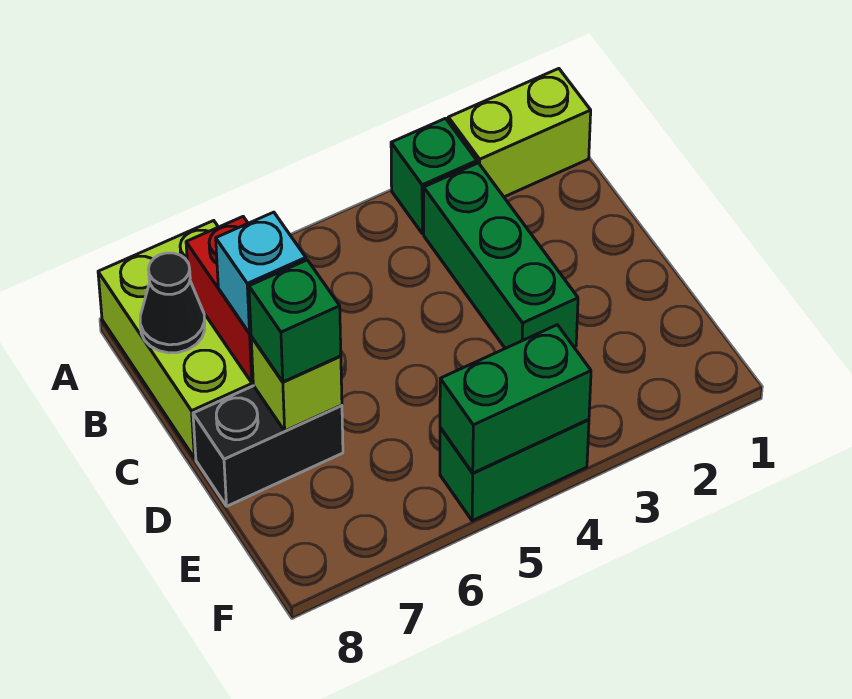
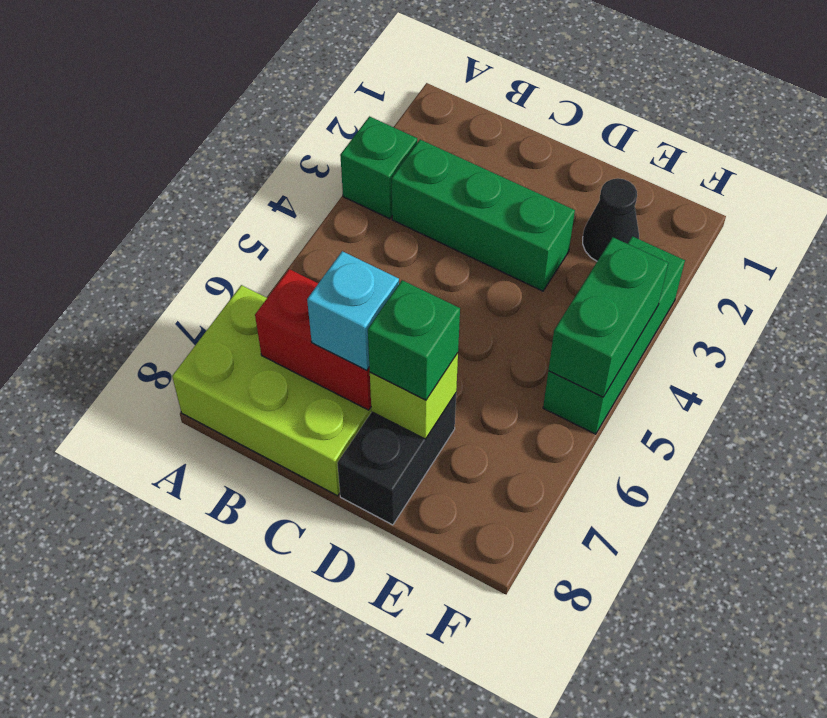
lime brick A1:A2 level 1 -> none
black cone B8 level 2 -> black cone E2 level 1
green brick F4:F5 level 1 -> green brick F3:F5 level 1

